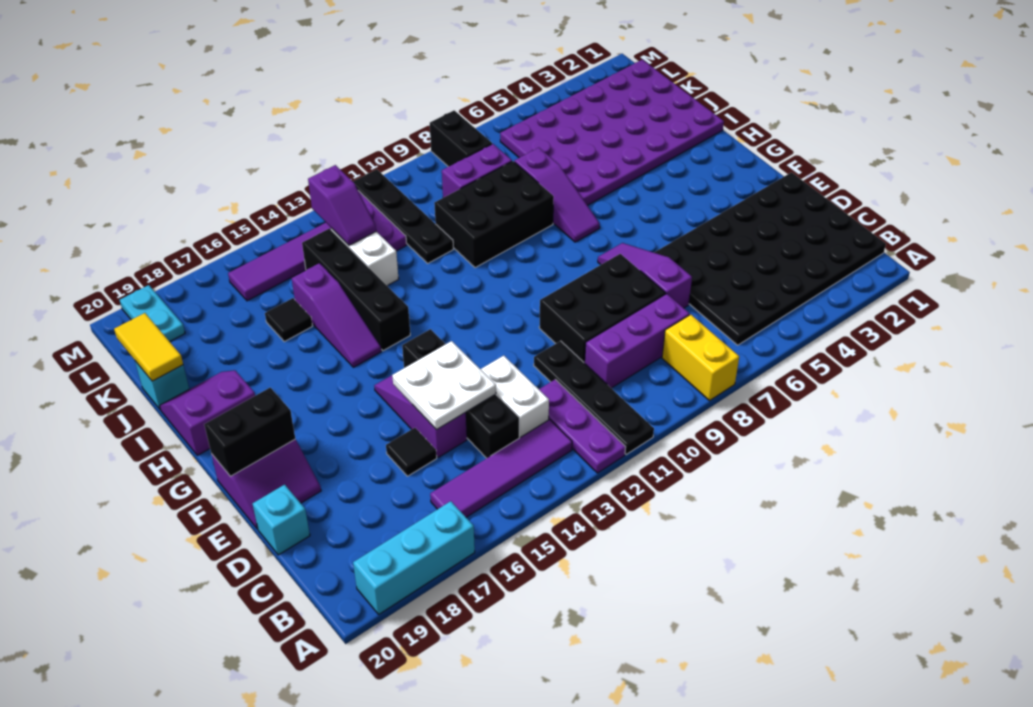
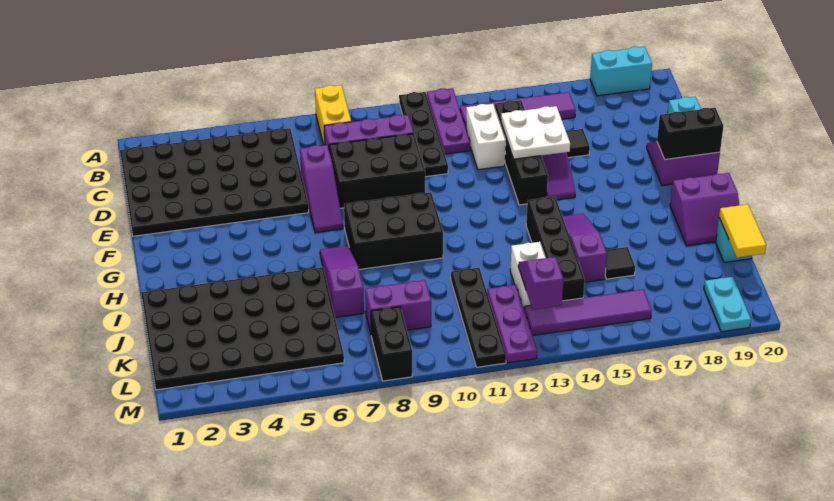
cyan brick A17:A19 level 1 -> cyan brick A18:A19 level 1
purple plate I1:L6 level 1 -> black plate I1:L6 level 1
black brick I8:J10 level 1 -> black brick G8:H10 level 1

